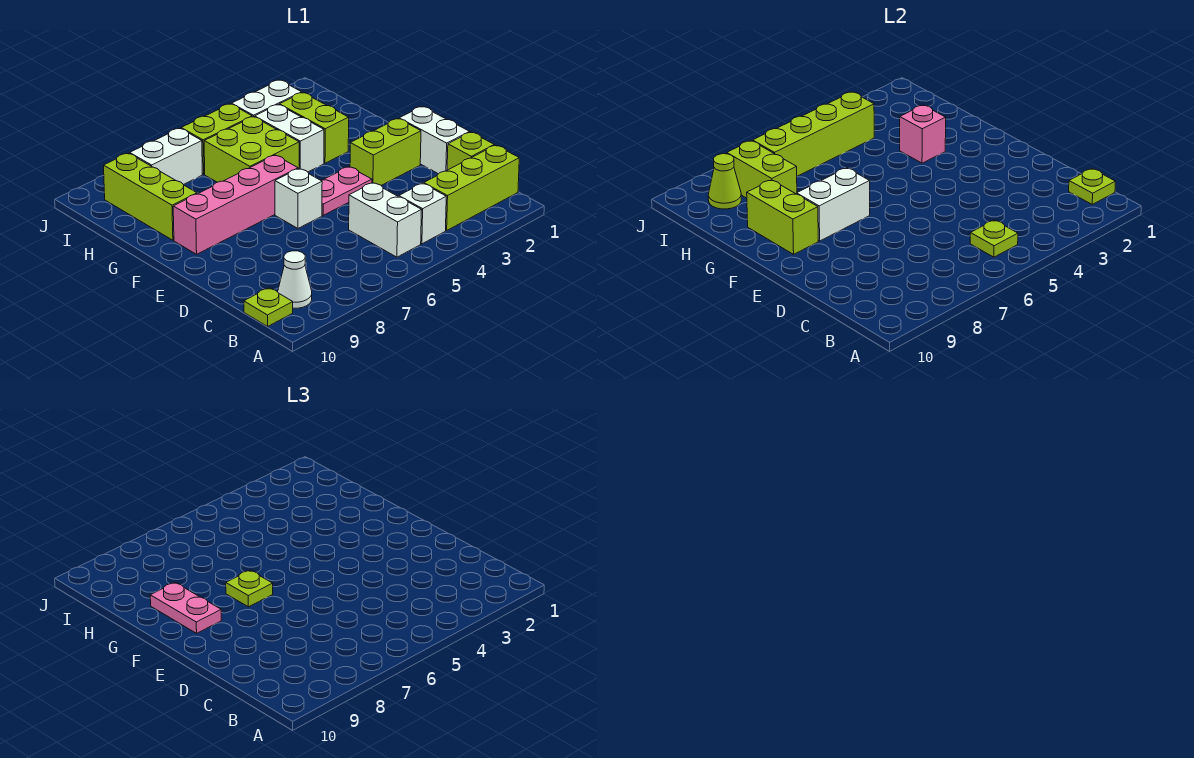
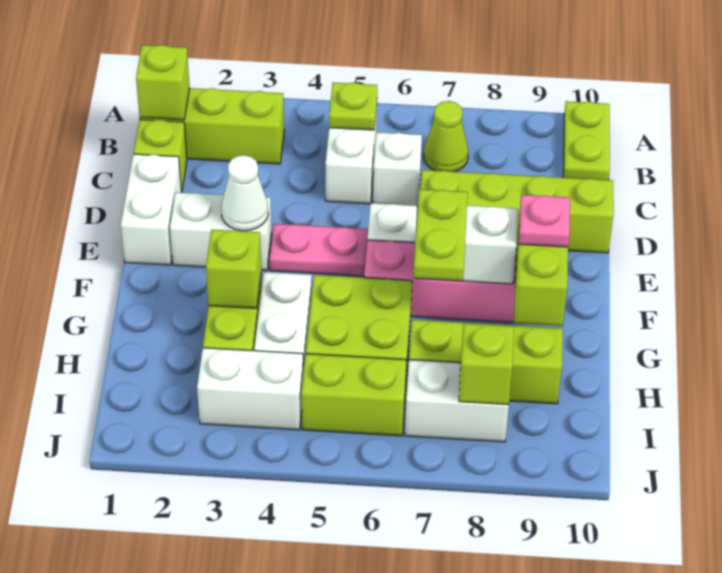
lime plate B1 level 2 -> lime brick B1 level 2
white brick B4 level 1 -> white brick C6 level 1
white cone B9 level 1 -> white cone E3 level 2
lime plate B10 level 1 -> lime plate A10:B10 level 1
lime brick E2:E3 level 1 -> white brick E2:E3 level 1
lime plate F7 level 3 -> lime plate F7:G7 level 3
pink plate F9:G9 level 3 -> pink plate F9 level 3
pink brick G3 level 2 -> lime brick G3 level 2
lime brick G9:I9 level 1 -> lime brick H7:H9 level 1
lime brick H8:I8 level 2 -> lime brick I8 level 2
lime brick I4:I7 level 2 -> lime brick D7:D10 level 1
lime cone I9 level 2 -> lime cone B7 level 1

